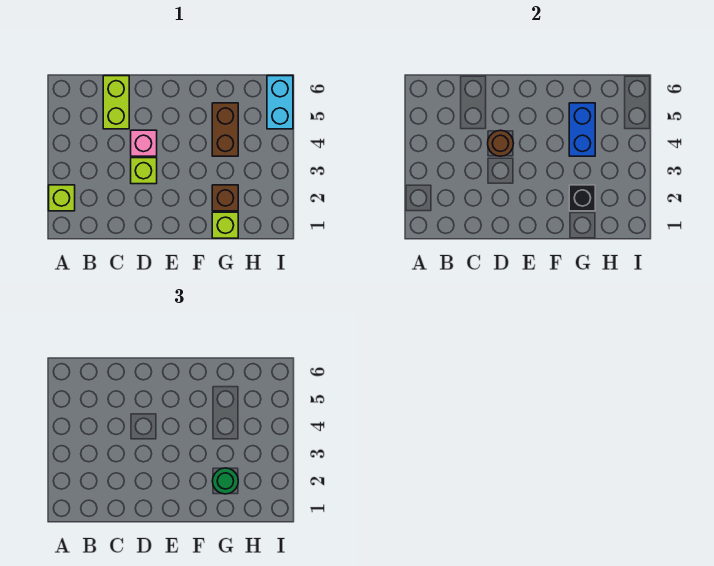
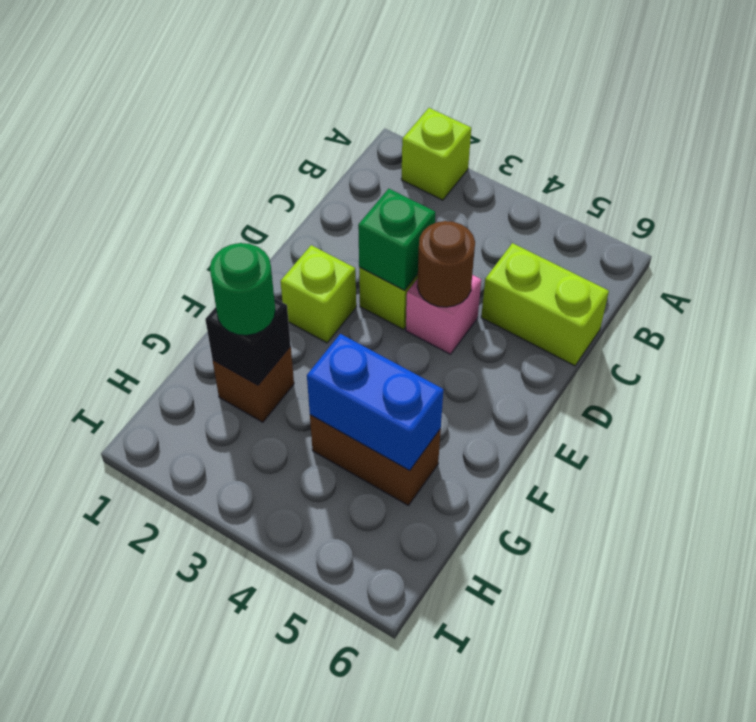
none -> green brick D3 level 2
lime brick G1 level 1 -> lime brick E2 level 1
cyan brick I5:I6 level 1 -> none

